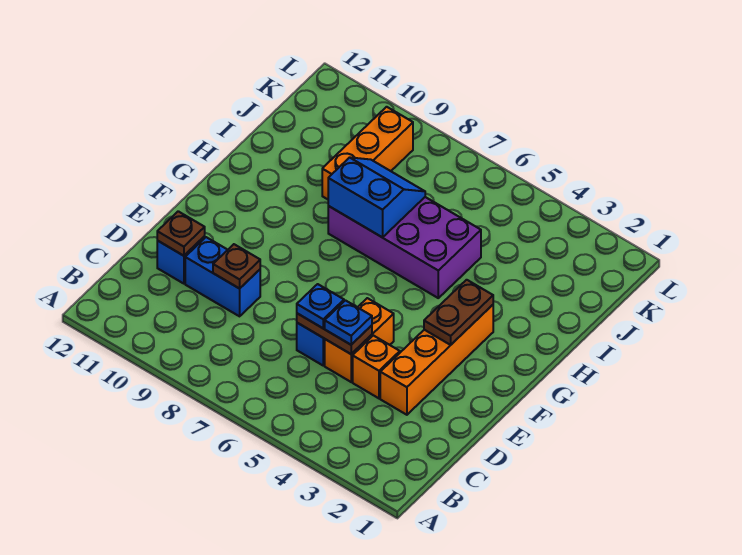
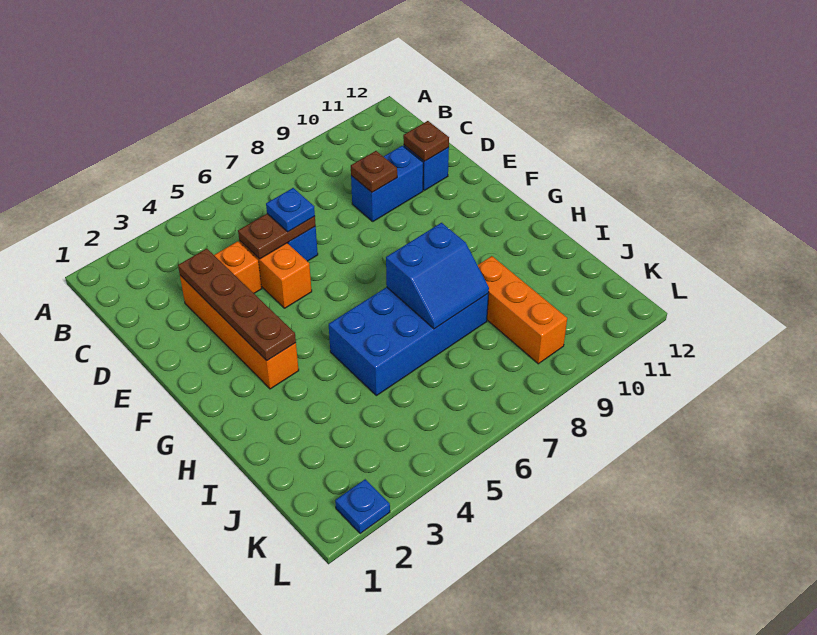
blue plate D5 level 3 -> blue plate L2 level 1
brown plate F3:G3 level 2 -> brown plate D3:G3 level 2
purple brick H5:I8 level 1 -> blue brick H5:I8 level 1

